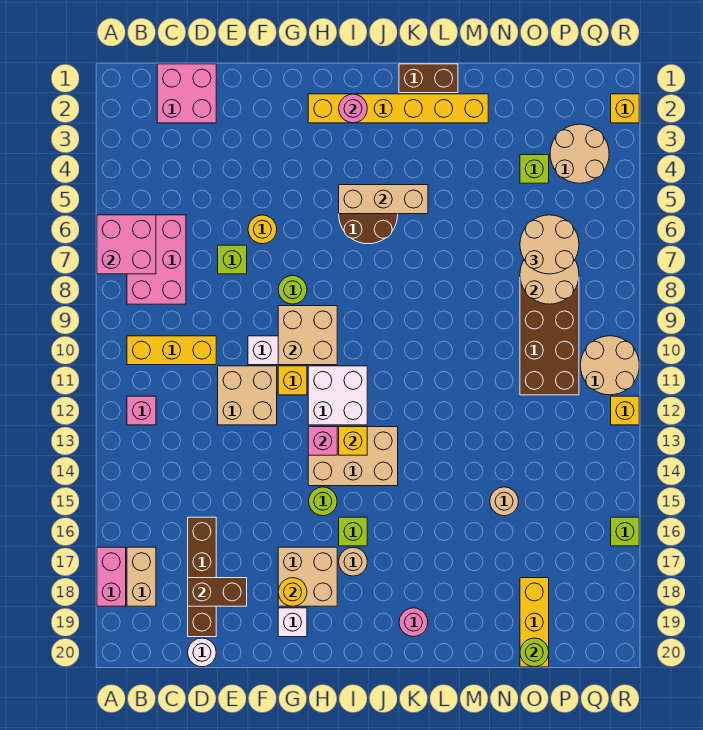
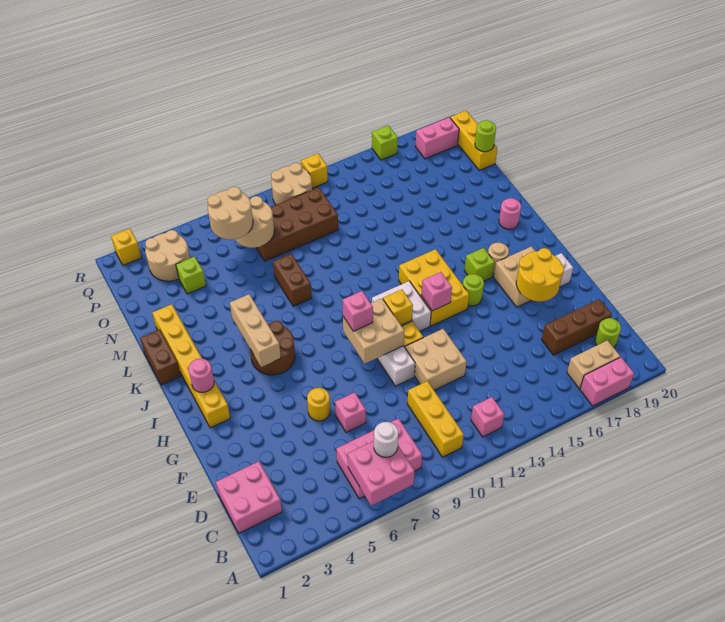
brown brick D16:D19 level 1 -> brown brick D17:D19 level 1
brown brick D18:E18 level 2 -> brown brick L8:M8 level 1
white round brick D20 level 1 -> white round brick B7 level 3
lime brick E7 level 1 -> pink brick E7 level 1
lime round brick G8 level 1 -> lime round brick C19 level 1
yellow round brick G18 level 2 -> yellow round brick F17:G18 level 2
none -> pink brick H9 level 3
tan brick H13:J14 level 1 -> yellow brick H13:J14 level 1
yellow brick I13 level 2 -> yellow brick H11 level 2
tan round brick N15 level 1 -> none
yellow brick O18:O20 level 1 -> yellow brick O20:Q20 level 1
none -> pink brick Q18:Q19 level 1

